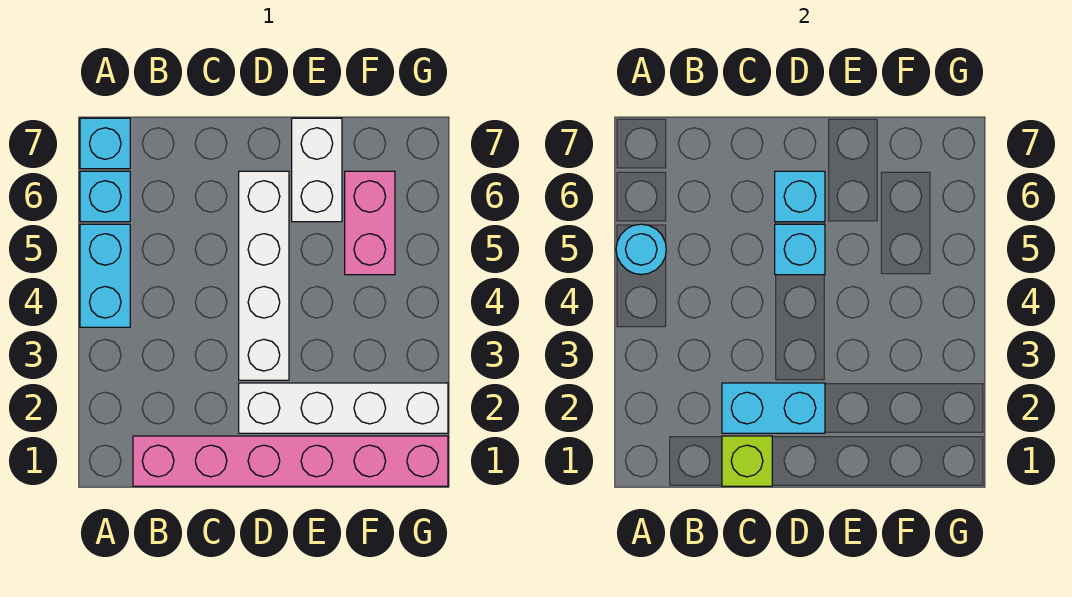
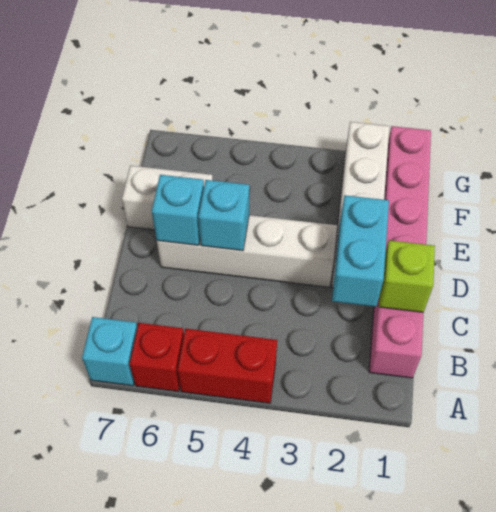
cyan brick A4:A5 level 1 -> red brick A4:A5 level 1
cyan round brick A5 level 2 -> none
cyan brick A6 level 1 -> red brick A6 level 1
pink brick F5:F6 level 1 -> none

